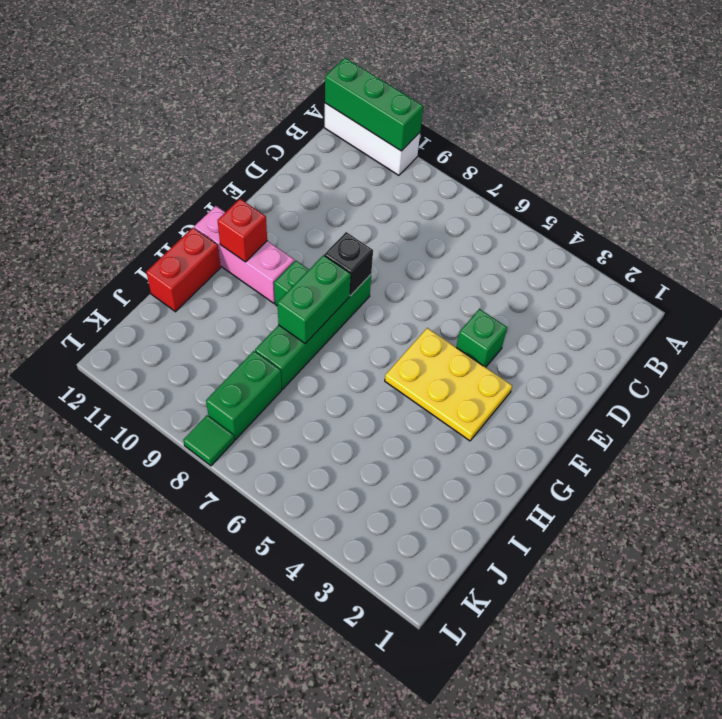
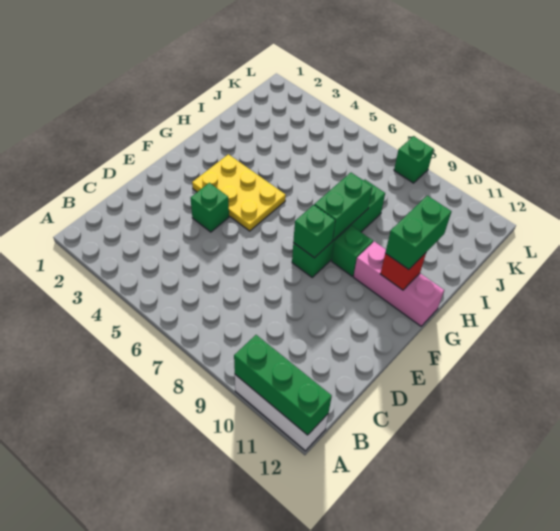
black brick F8 level 2 -> green brick F8 level 2
red brick H12:I12 level 1 -> none
green brick J8:K8 level 1 -> green brick G11:H11 level 3
green tile L8 level 1 -> green brick L8 level 1

